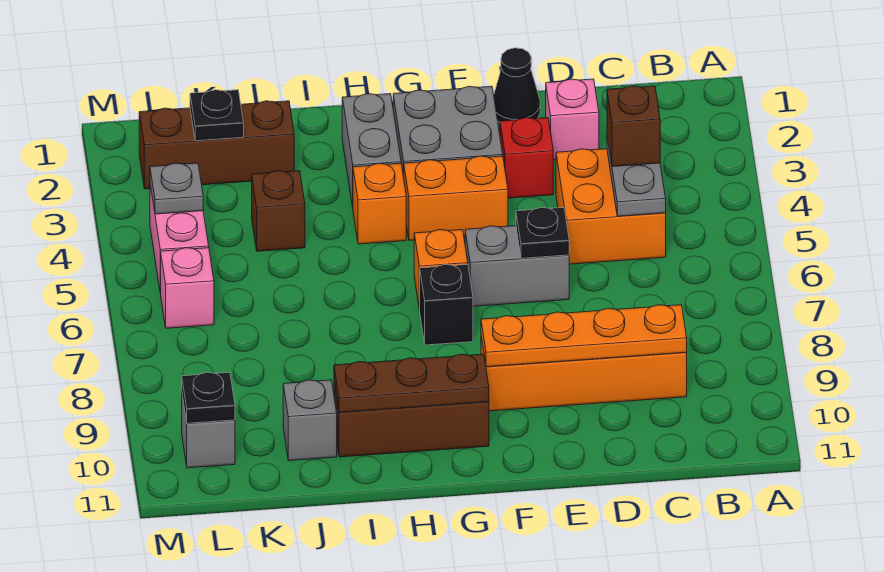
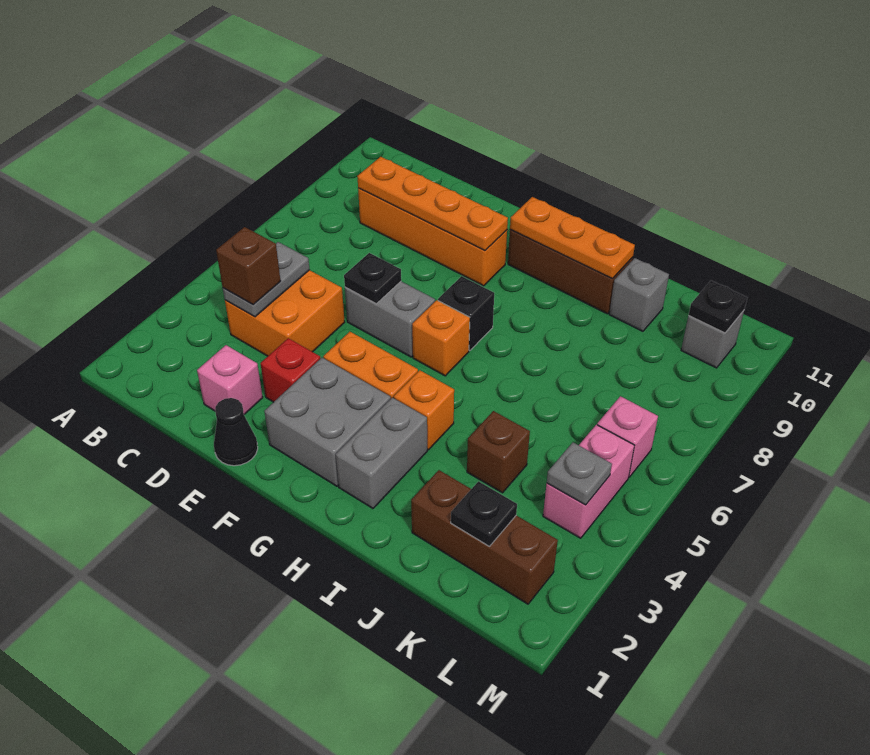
brown plate G10:I10 level 2 -> orange plate G10:I10 level 2

